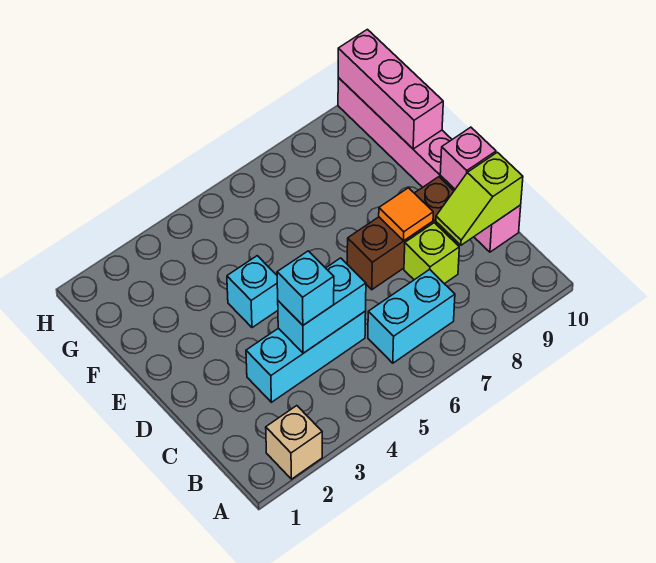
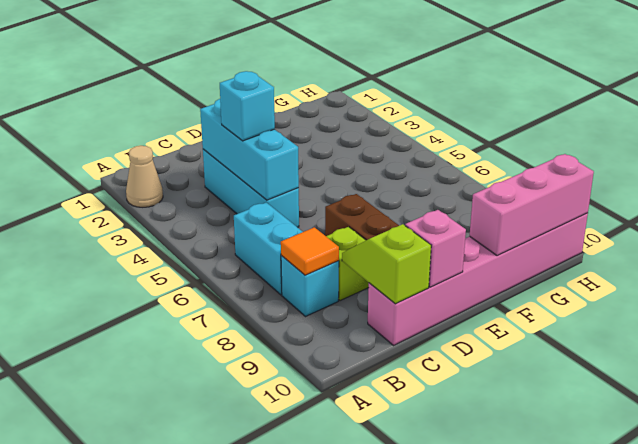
tan brick A2 level 1 -> tan cone A2 level 1
cyan brick C4:C5 level 2 -> cyan brick C3:C5 level 2
orange tile D8 level 2 -> orange tile B8 level 2
cyan brick E4 level 1 -> cyan brick B8 level 1

